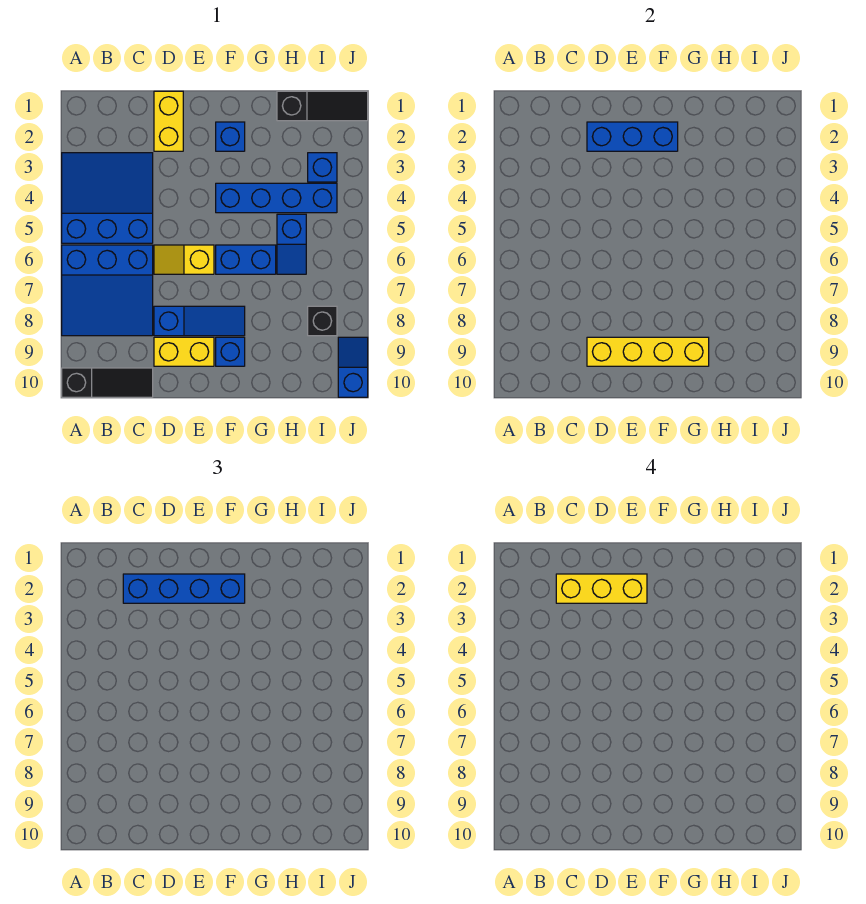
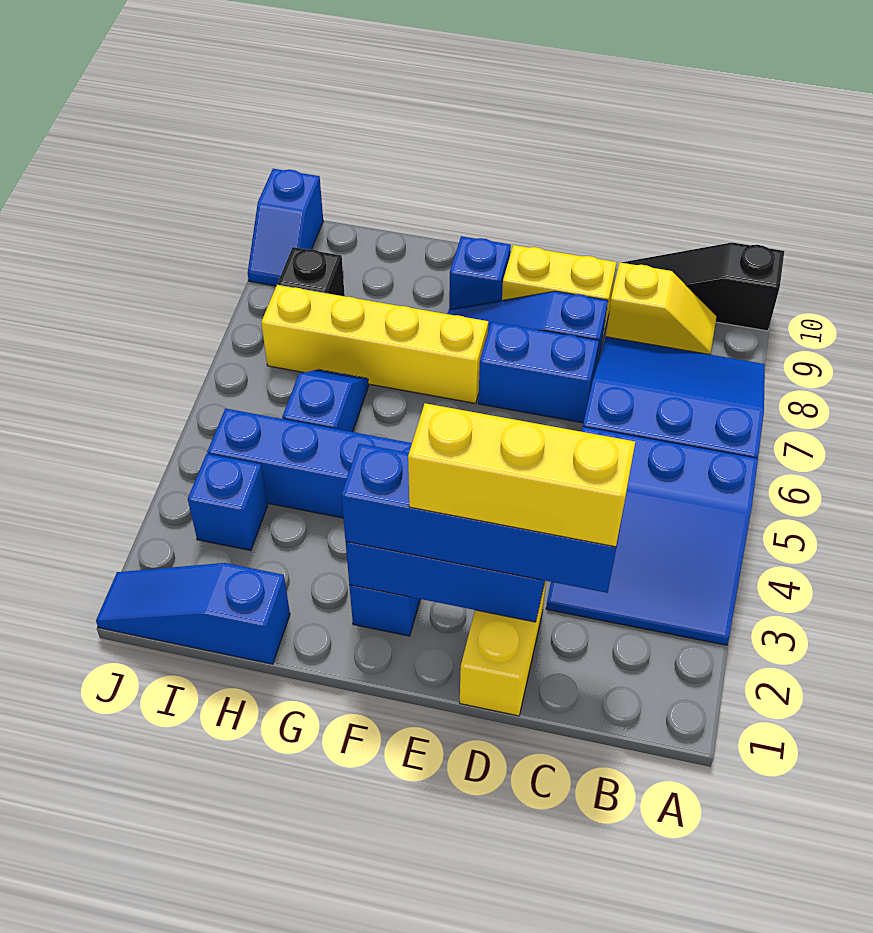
yellow slope D6:E6 level 1 top E -> yellow slope B9:C9 level 1 top C
yellow brick D9:G9 level 2 -> yellow brick F7:I7 level 1
blue brick F6:G6 level 1 -> blue brick D7:E7 level 1
black slope H1:J1 level 1 top H -> blue slope H1:J1 level 1 top H

